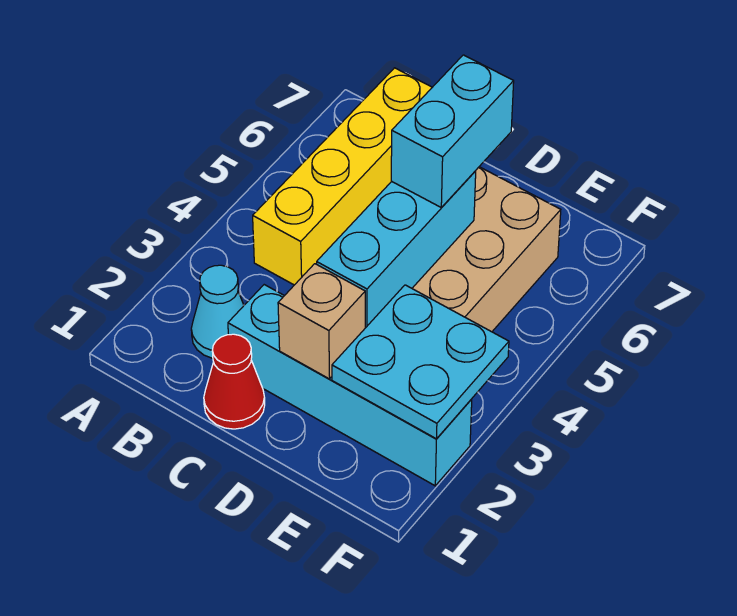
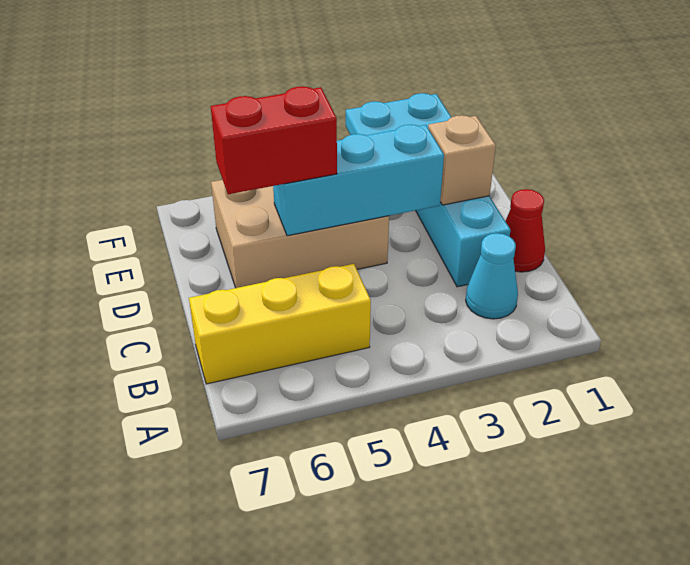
yellow brick B4:B7 level 1 -> yellow brick B5:B7 level 1
cyan brick D5:D6 level 3 -> red brick D5:D6 level 3

